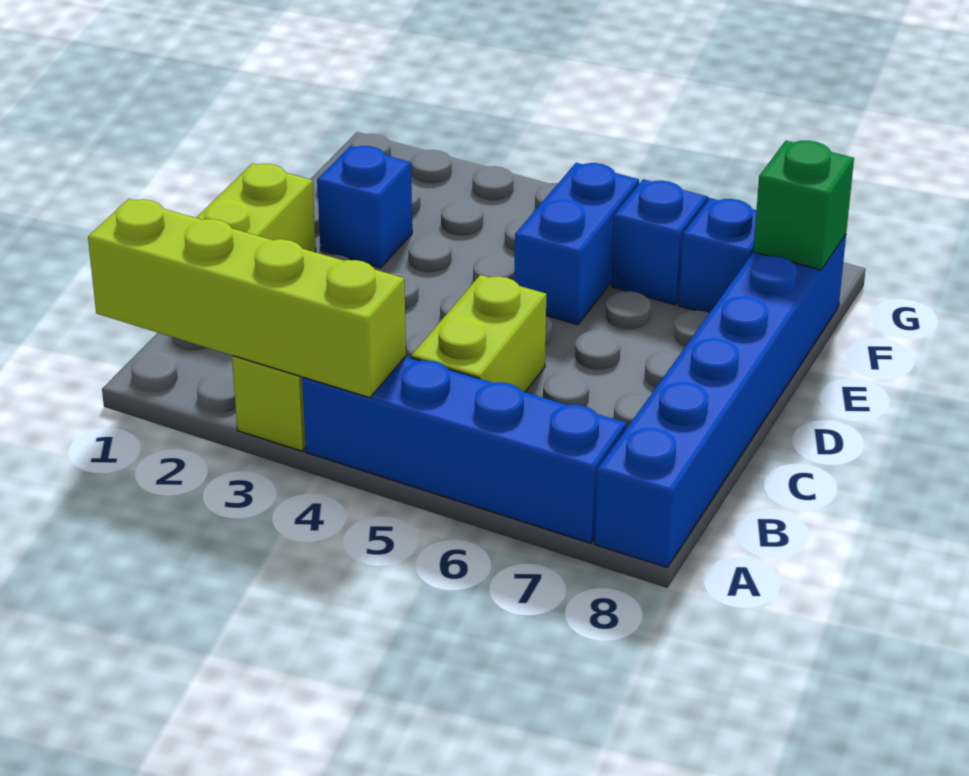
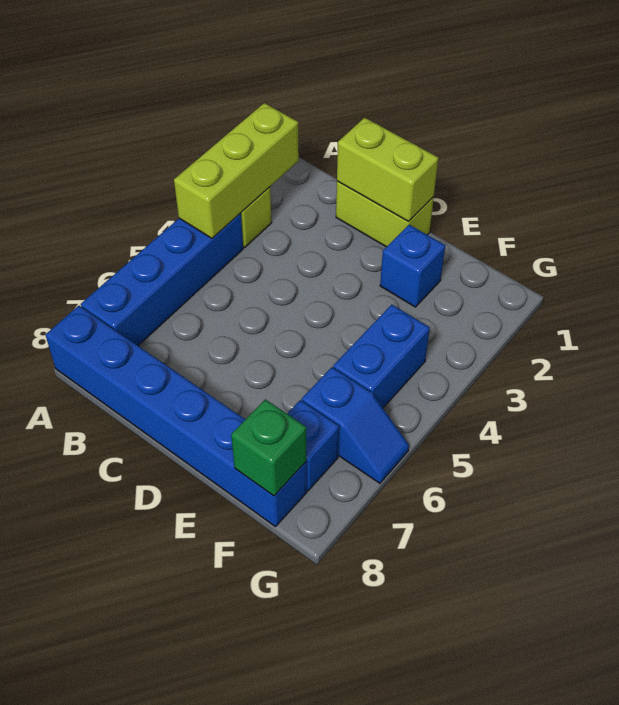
lime brick A1:A4 level 2 -> lime brick A2:A4 level 2
lime brick B5:C5 level 1 -> lime brick C1:D1 level 2
blue brick E5:F5 level 1 -> blue brick F4:F5 level 1

